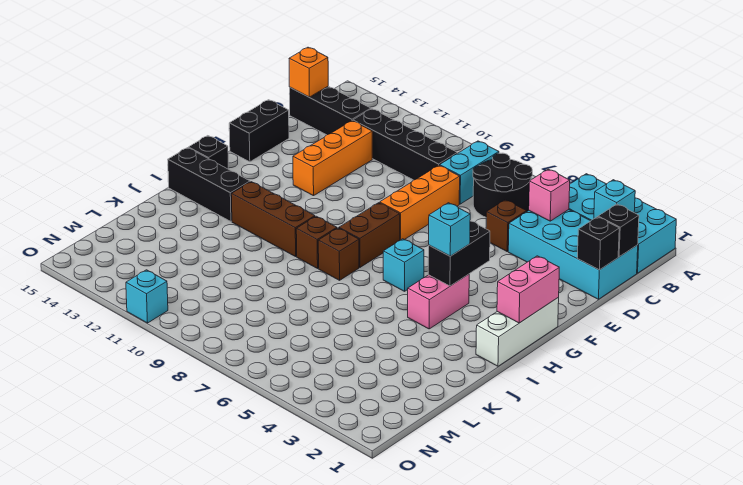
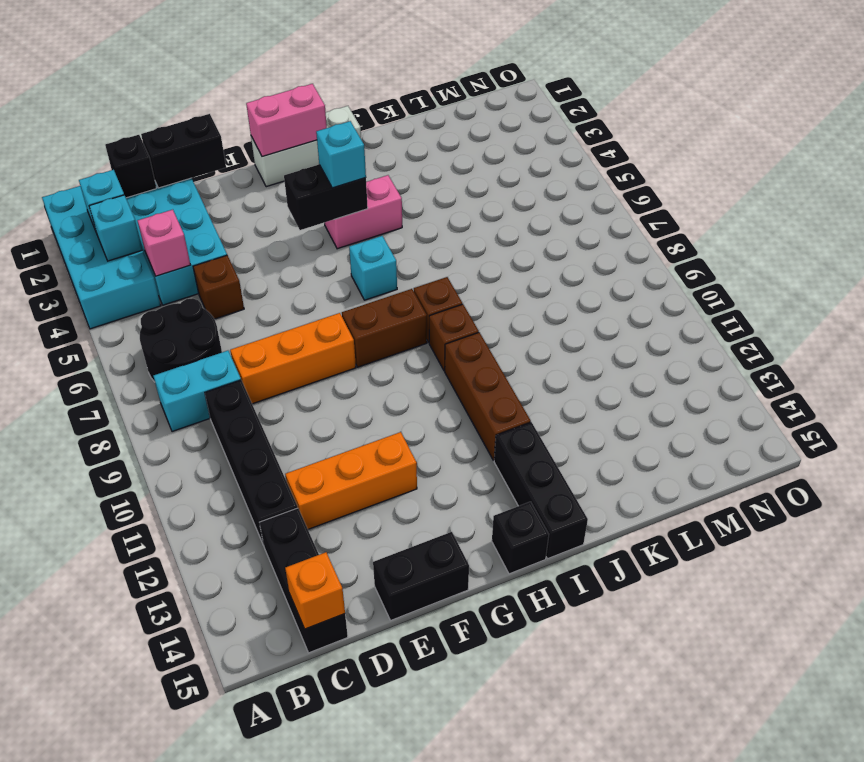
black brick D1 level 2 -> black brick D1:E1 level 2
cyan brick O11 level 1 -> cyan brick B3 level 2

